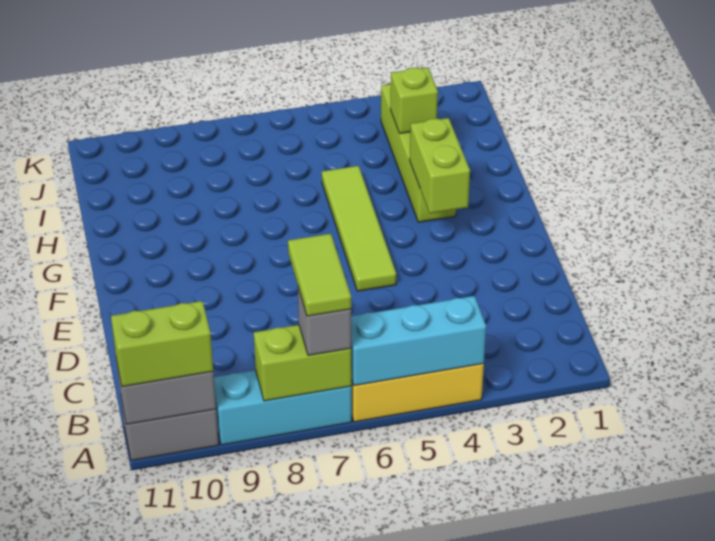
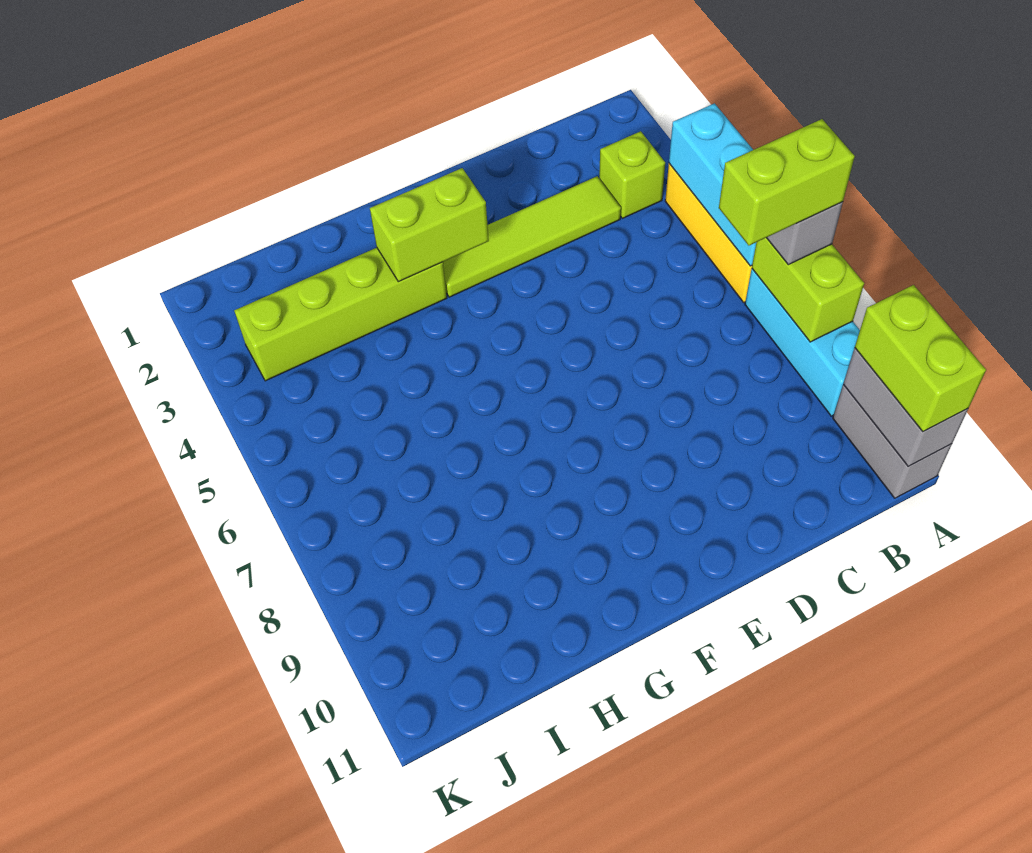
lime tile A7:B7 level 4 -> lime brick A7:B7 level 4
lime tile E5:H5 level 1 -> lime tile C3:F3 level 1
lime brick I3 level 2 -> lime brick B3 level 1

